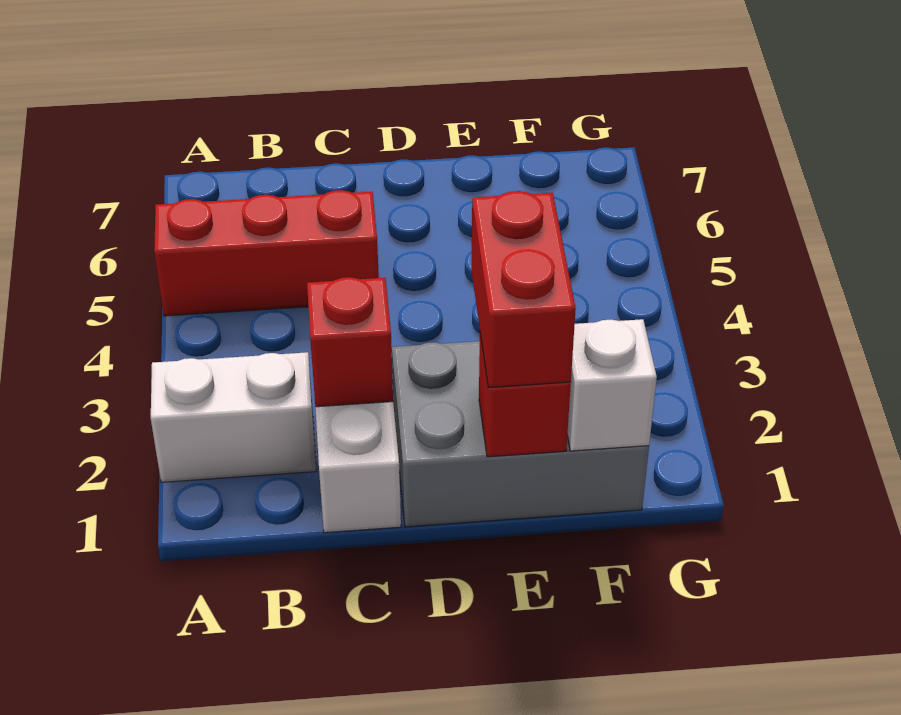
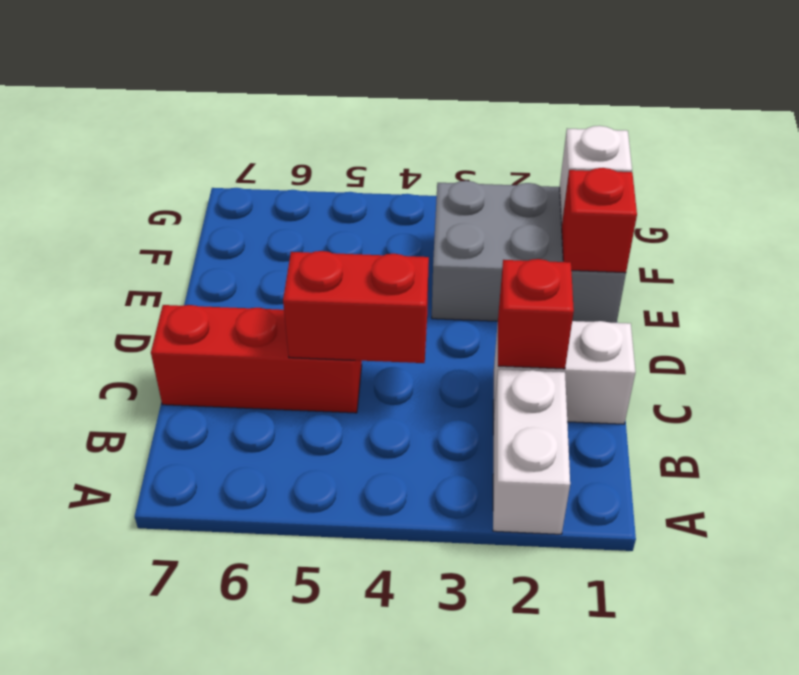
red brick A5:C5 level 1 -> red brick C5:C7 level 1
grey brick D1:F2 level 1 -> grey brick E1:F3 level 1
red brick E1:E2 level 3 -> red brick C4:C5 level 2

